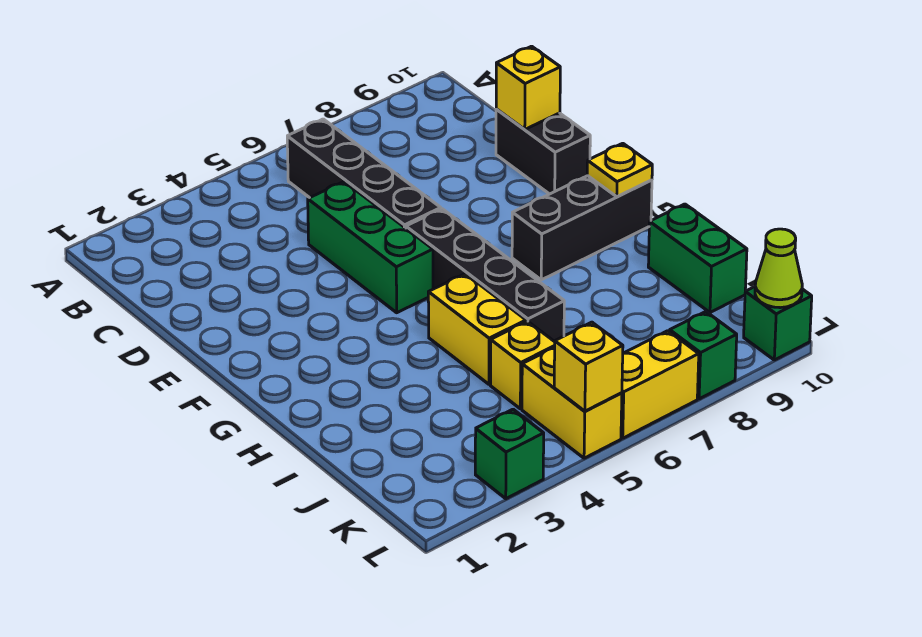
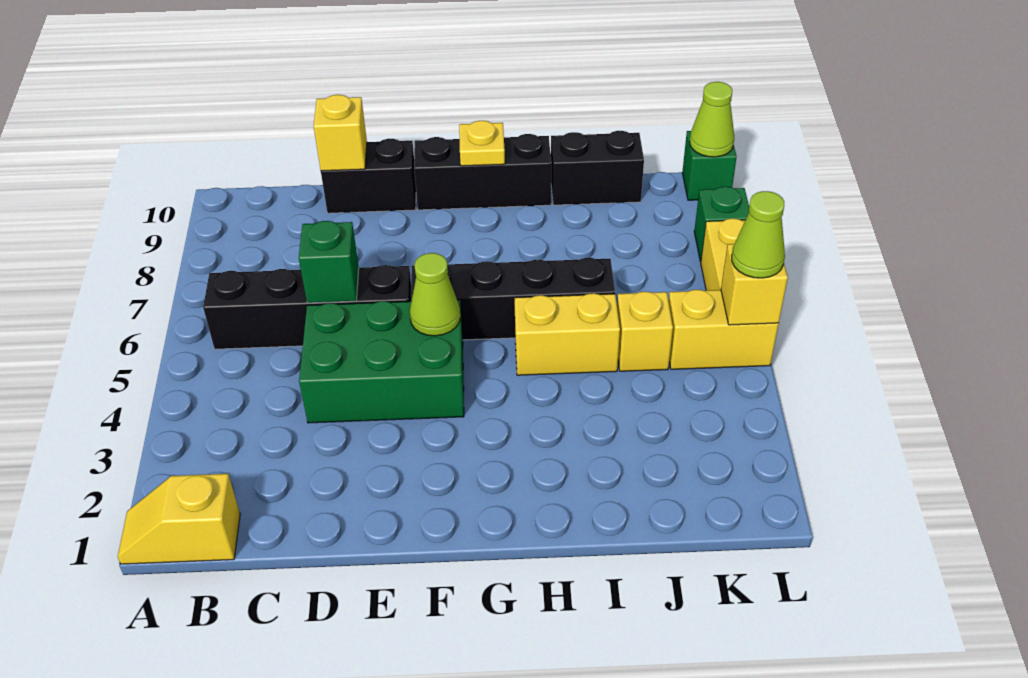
none -> yellow slope A1:B1 level 1 top B
green brick D5:F5 level 1 -> green brick D4:F5 level 1
none -> lime cone F5 level 2
black brick G8:G10 level 1 -> black brick F10:H10 level 1
green brick I10:J10 level 1 -> black brick I10:J10 level 1
green brick L3 level 1 -> green brick D6 level 2
none -> lime cone L5 level 3

